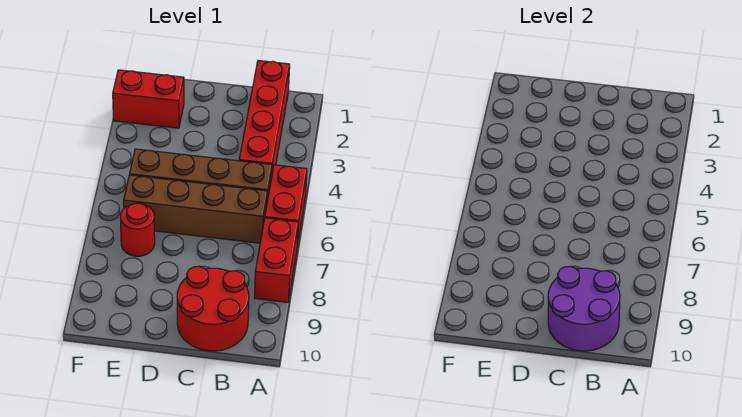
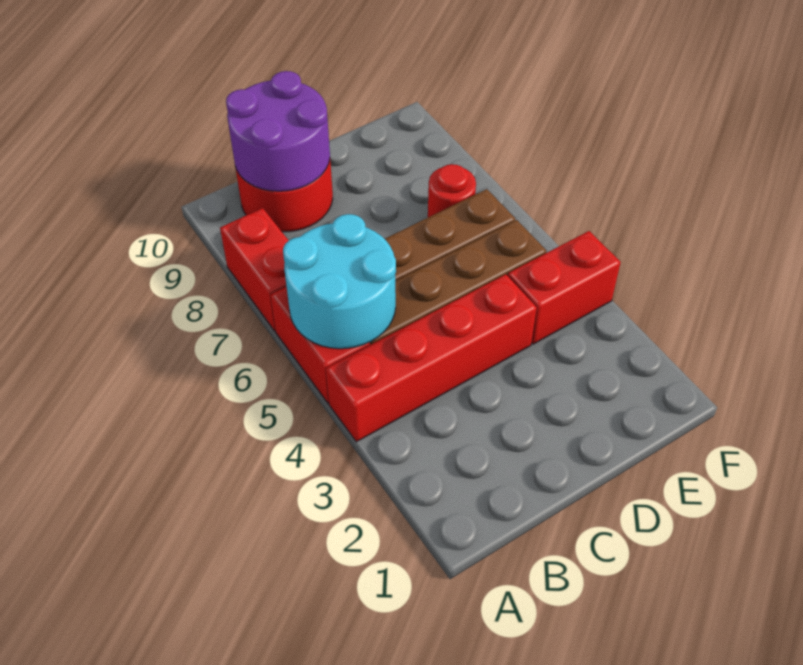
none -> cyan round brick A5:B6 level 2
red brick B1:B4 level 1 -> red brick A4:D4 level 1
red brick E2:F2 level 1 -> red brick E4:F4 level 1

